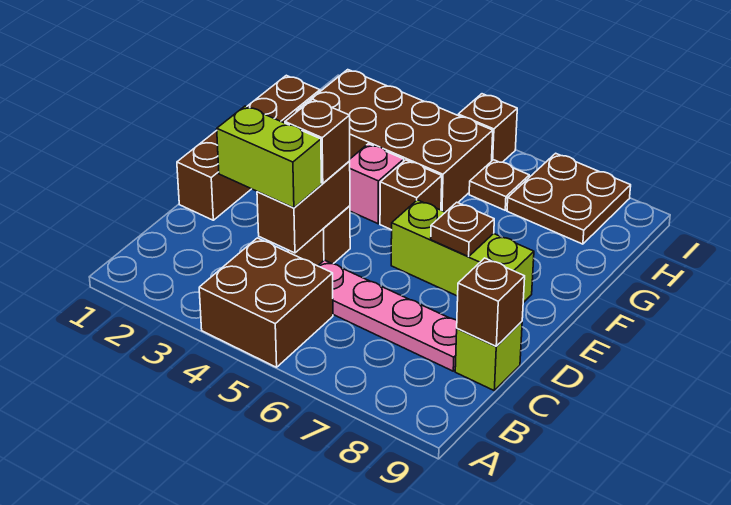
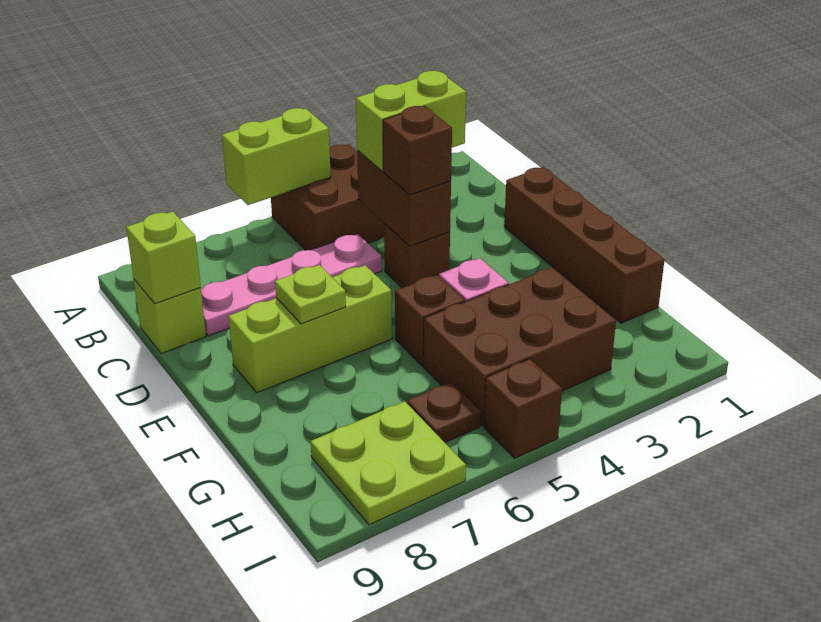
none -> lime brick A5:A6 level 2
brown brick C9 level 2 -> lime brick C9 level 2
brown plate E7 level 2 -> lime plate E7 level 2
brown brick G2:H5 level 1 -> brown brick G3:H5 level 1
brown plate H7:I8 level 1 -> lime plate H7:I8 level 1

